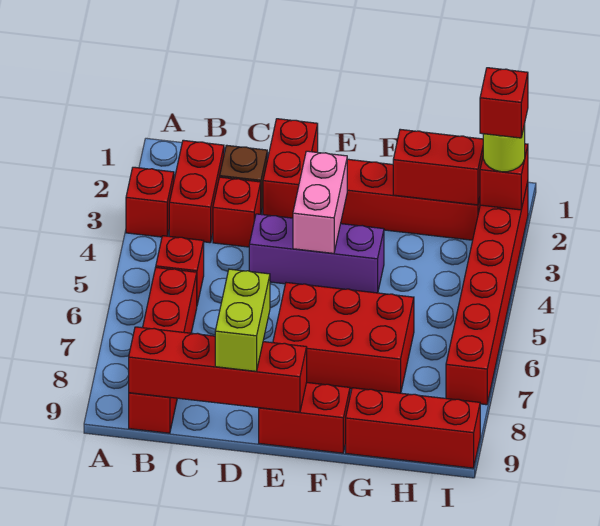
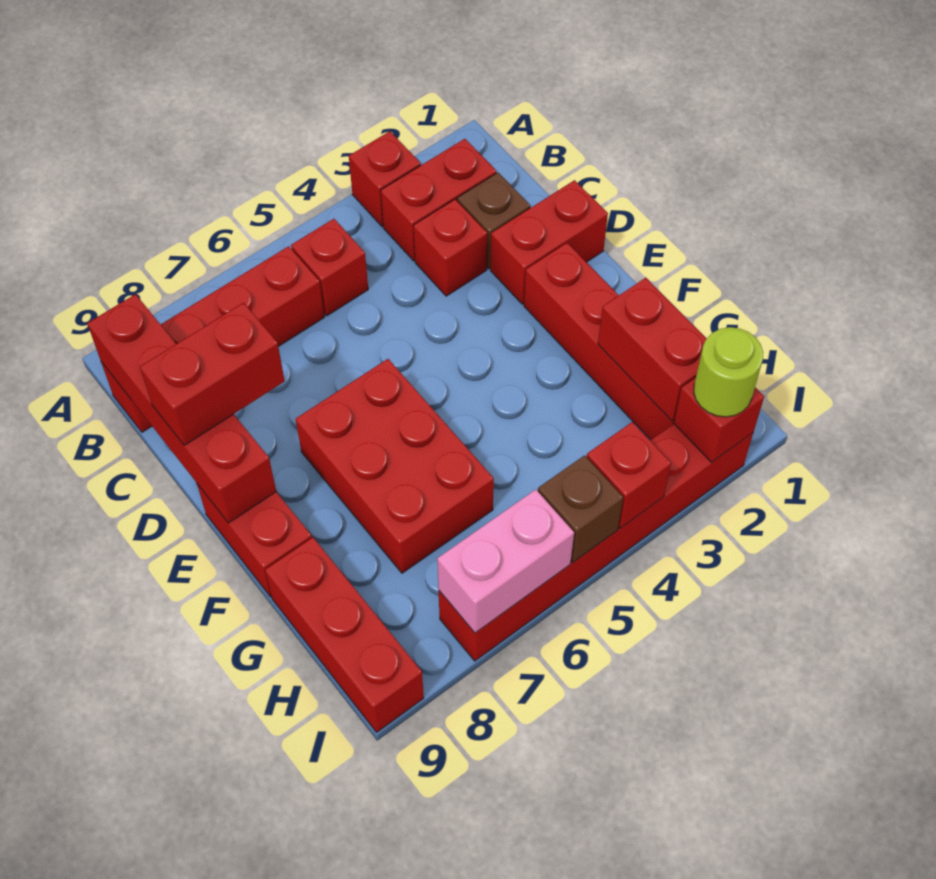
purple brick D4:F4 level 1 -> none
lime brick D8:D9 level 3 -> red brick D8:D9 level 3
pink brick E3:E4 level 2 -> pink brick I6:I7 level 2
red brick I2 level 4 -> red brick I4 level 2
none -> brown brick I5 level 2

